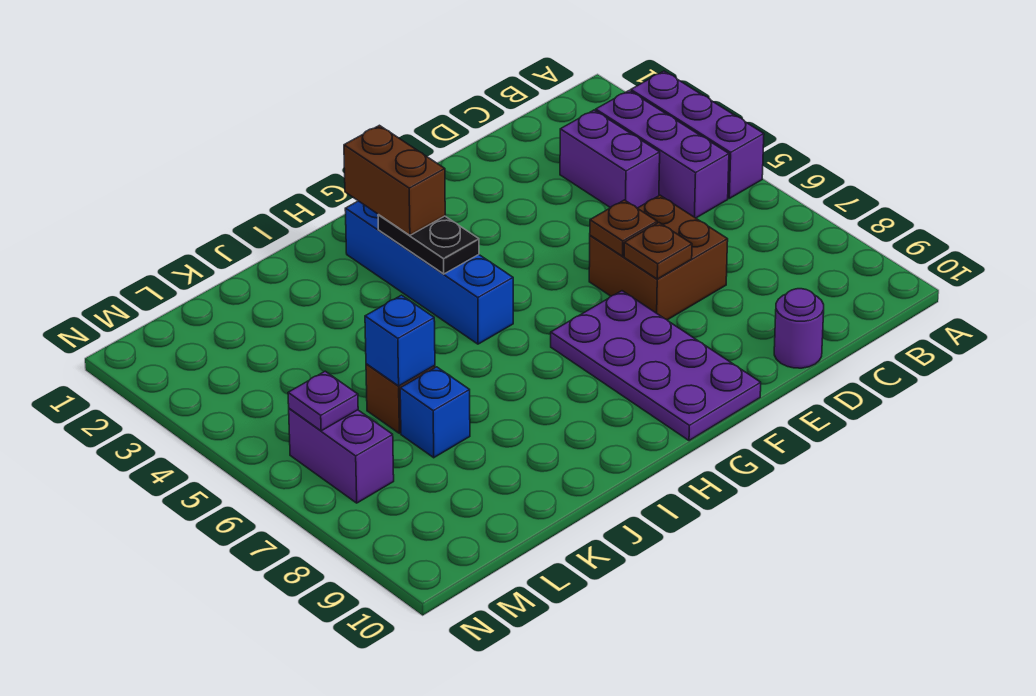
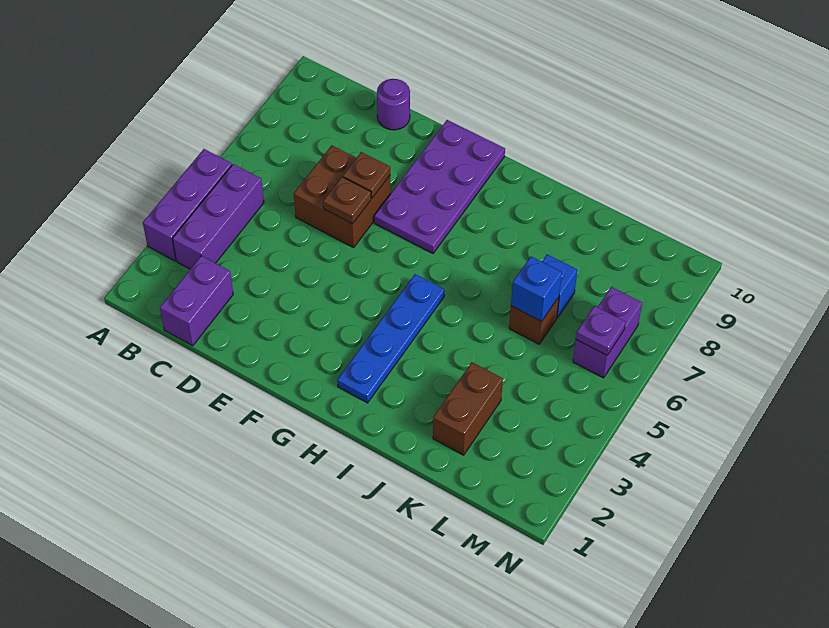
purple brick C3:C4 level 1 -> purple brick C1:C2 level 1
blue brick H2:H5 level 1 -> blue plate H2:H5 level 1
brown brick H2:H3 level 3 -> brown brick K2:K3 level 1
black plate H3:H4 level 2 -> none

